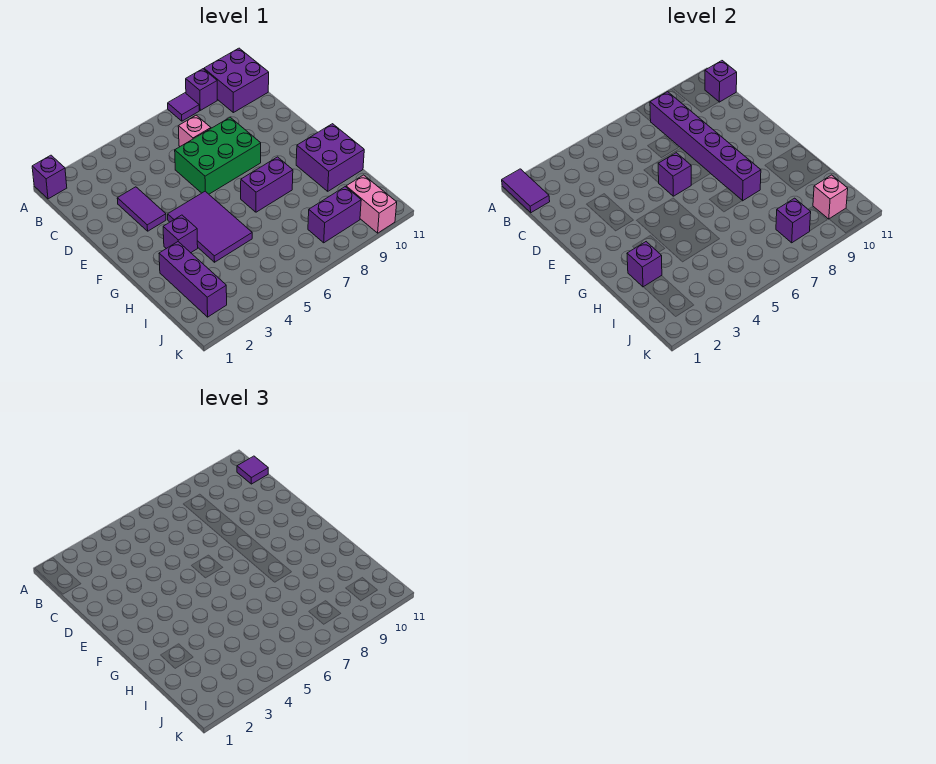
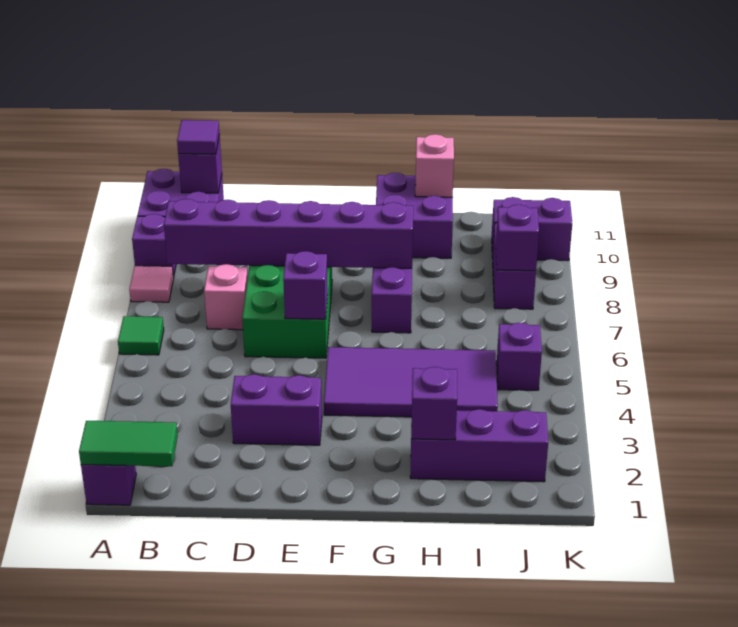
purple tile A1:B1 level 2 -> green tile A1:B1 level 2
none -> green tile A6 level 1
purple tile A8 level 1 -> pink tile A8 level 1
purple tile D3:E3 level 1 -> purple brick D3:E3 level 1
purple tile F4:H5 level 1 -> purple tile F4:I5 level 1
purple brick G3 level 1 -> purple brick J5 level 1
pink brick J10:K10 level 1 -> purple brick J10:K10 level 1
pink brick J10 level 2 -> pink brick H11 level 2

